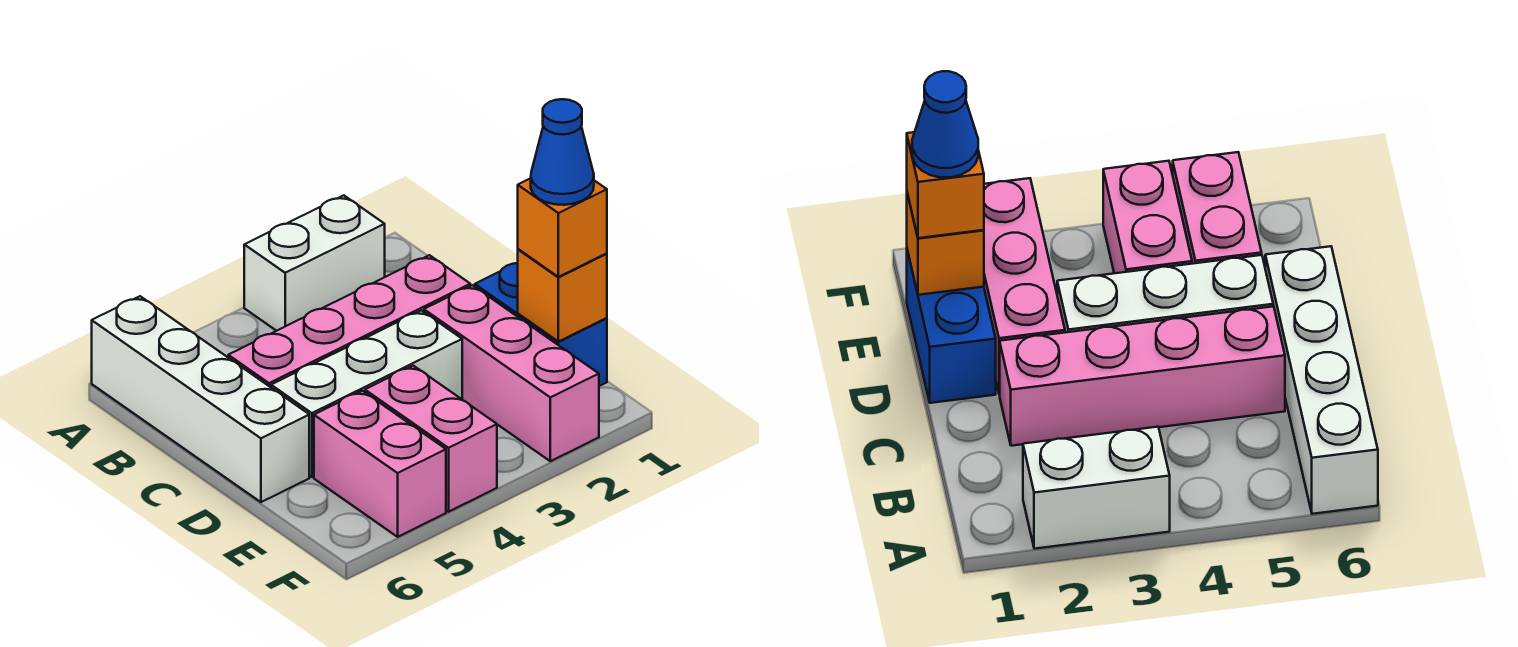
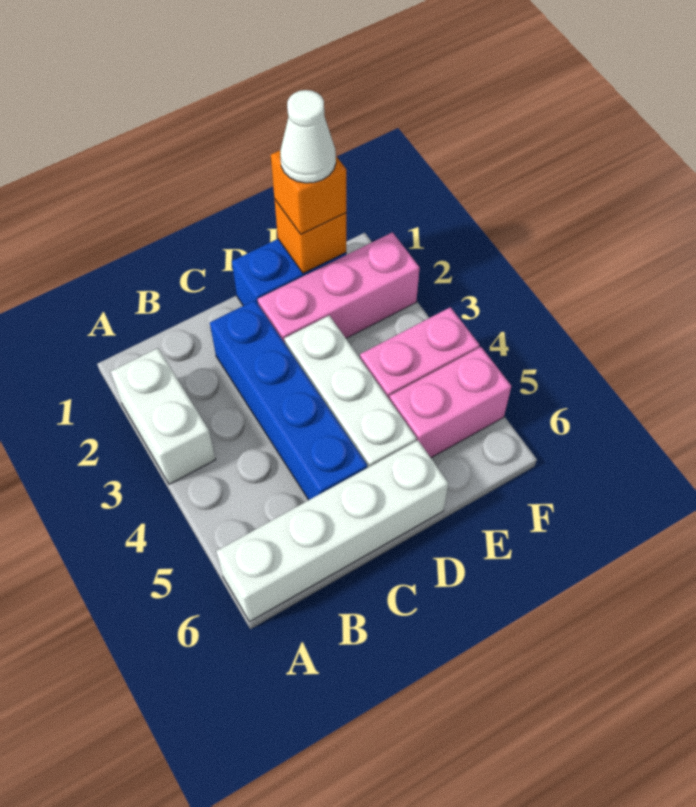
pink brick C2:C5 level 1 -> blue brick C2:C5 level 1
blue cone E1 level 4 -> white cone E1 level 4

